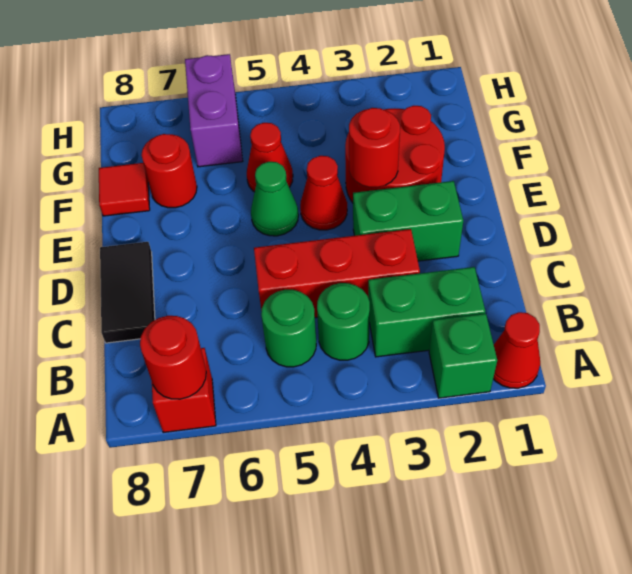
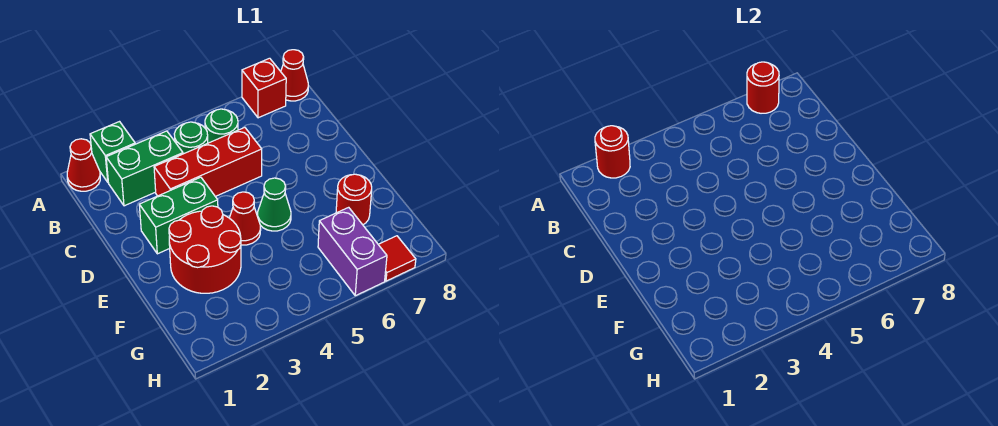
black tile C8:D8 level 1 -> none
red round brick E3 level 2 -> red round brick A2 level 2
red cone F5 level 1 -> red cone A8 level 1
red tile F8 level 1 -> red tile H7 level 1

